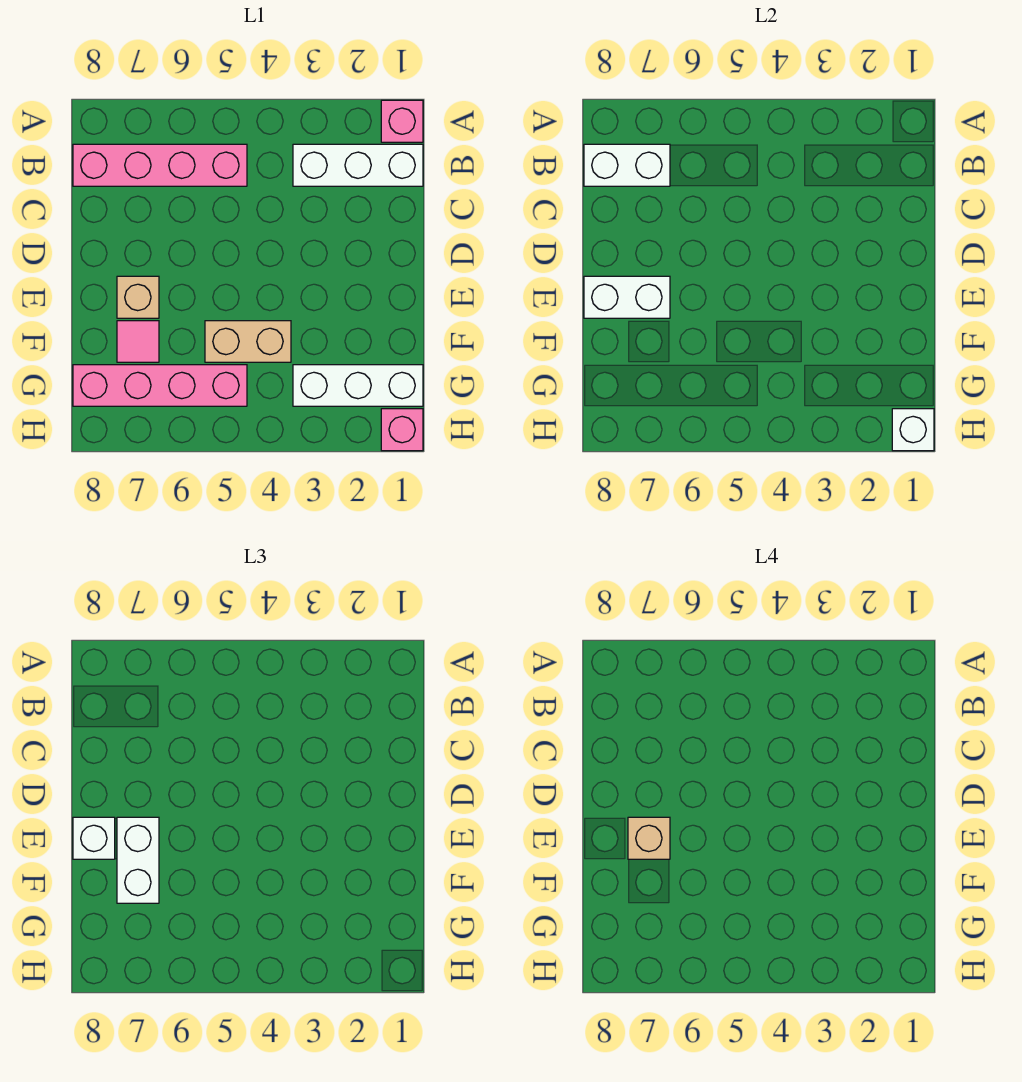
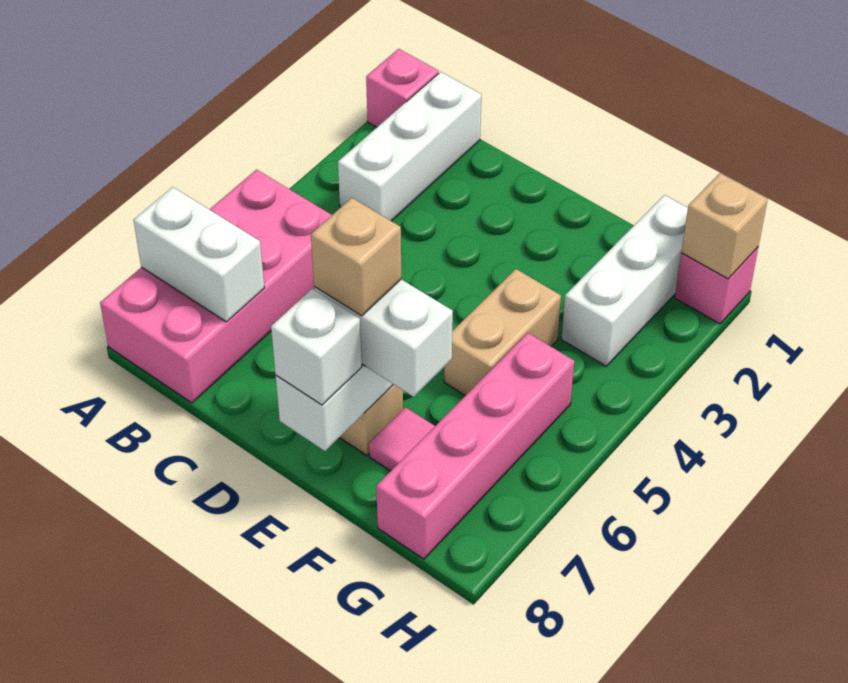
pink brick B5:B8 level 1 -> pink brick A5:B8 level 1
white brick B7:B8 level 2 -> white brick A7:B7 level 2
white brick H1 level 2 -> tan brick H1 level 2

